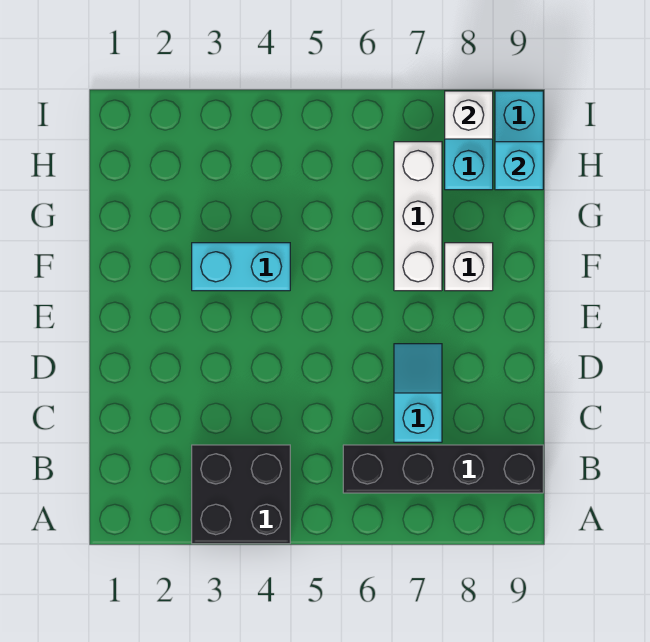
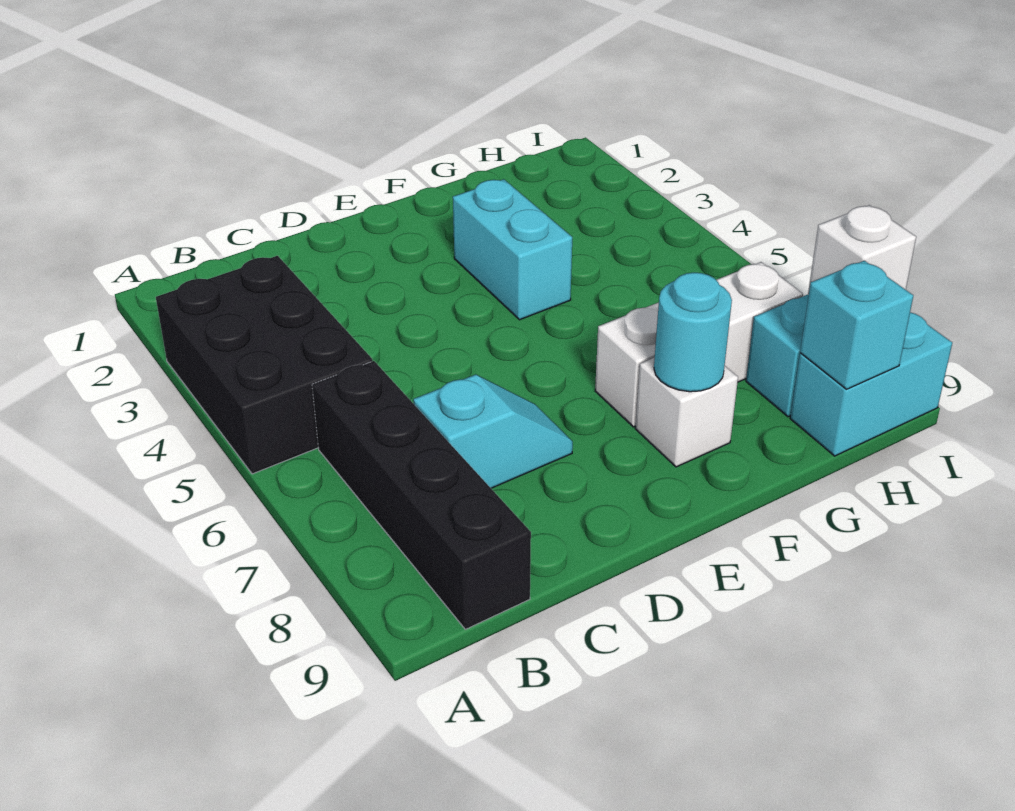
black brick A3:B4 level 1 -> black brick A3:B5 level 1
none -> cyan round brick F8 level 2

